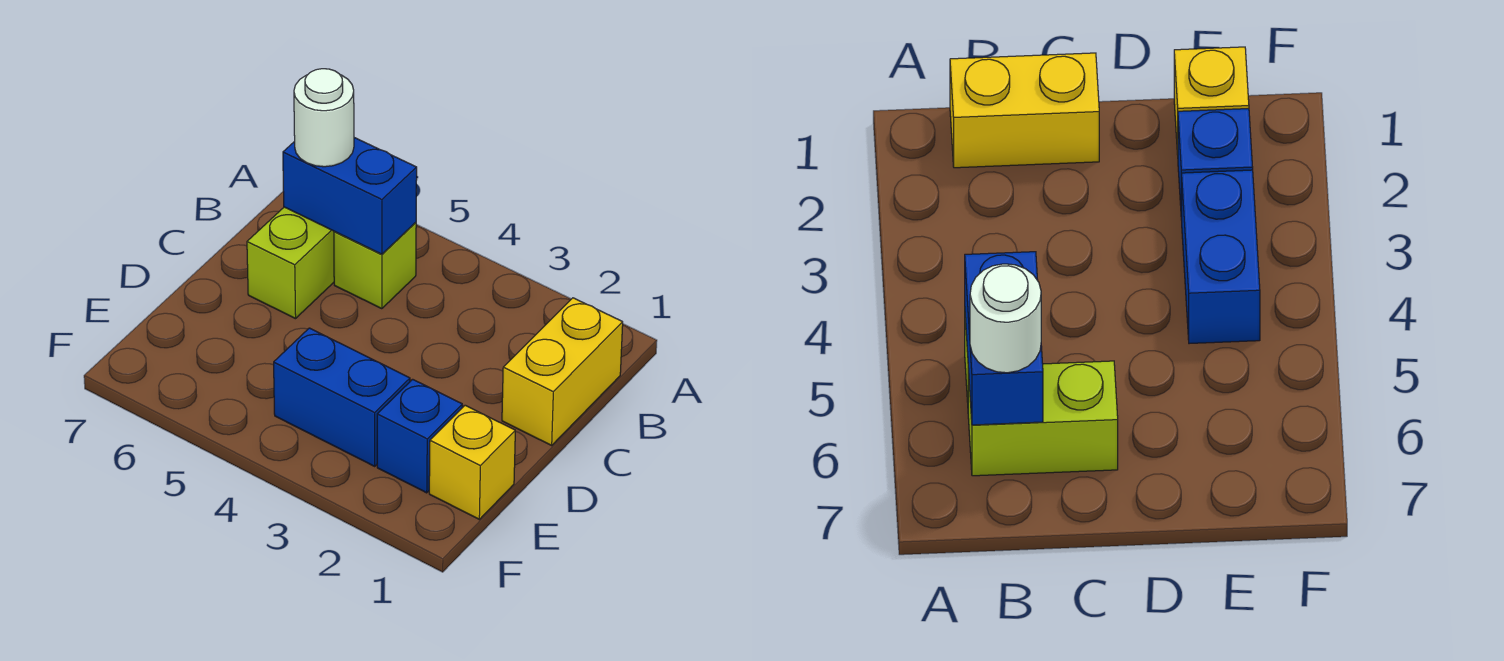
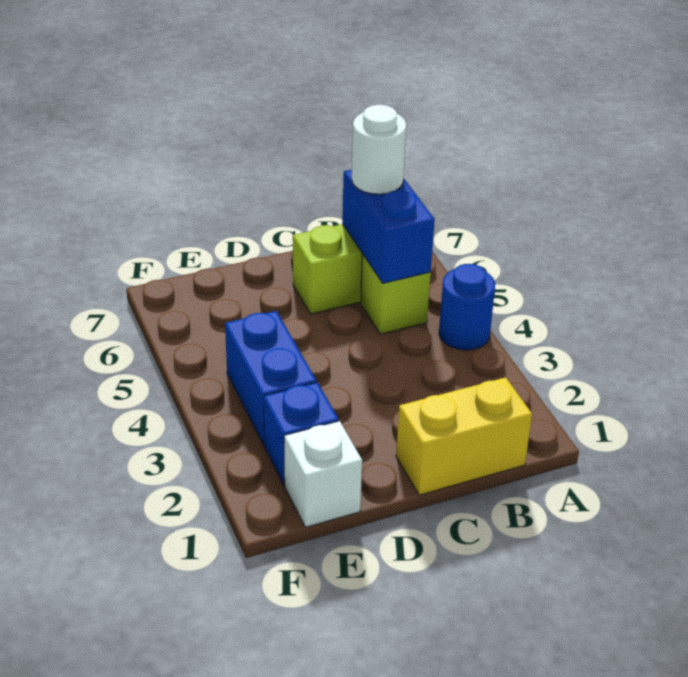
none -> blue round brick A4 level 1
yellow brick E1 level 1 -> white brick E1 level 1

